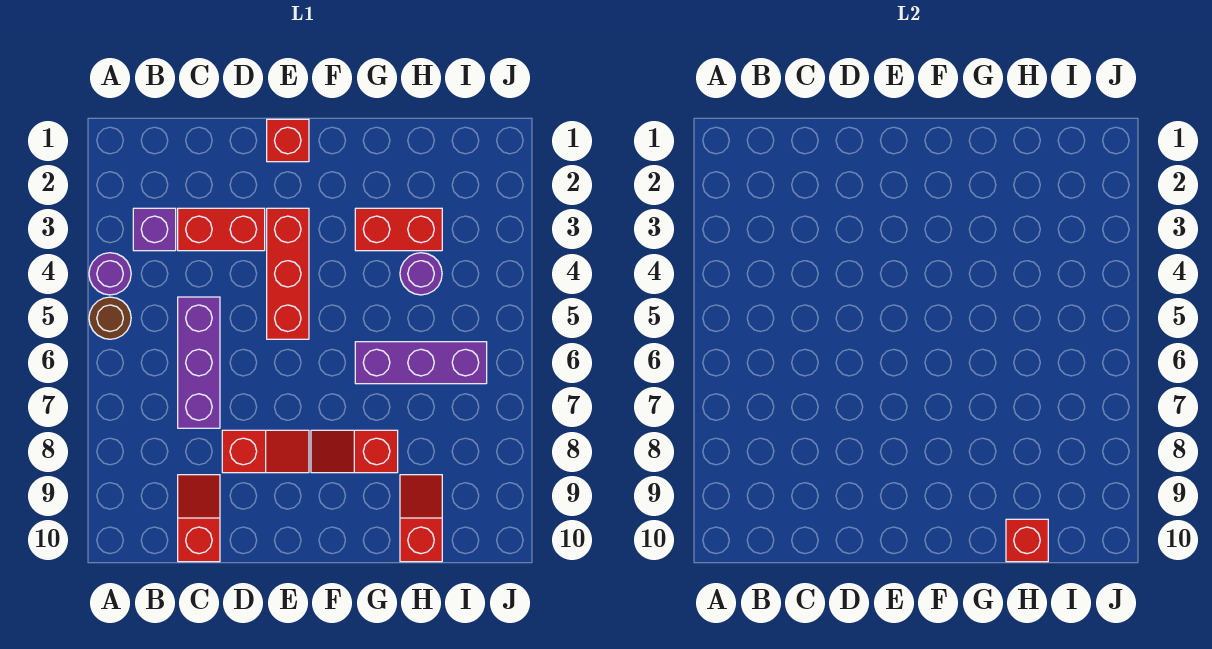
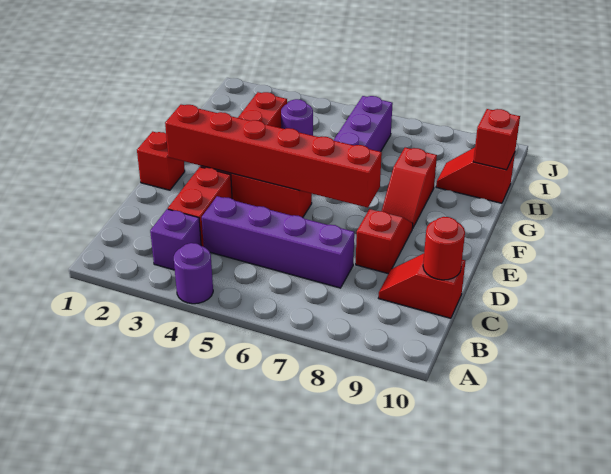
brown round brick A5 level 1 -> none
purple brick C5:C7 level 1 -> purple brick C4:C7 level 1
none -> red round brick C10 level 2
none -> red brick E2:E7 level 2

